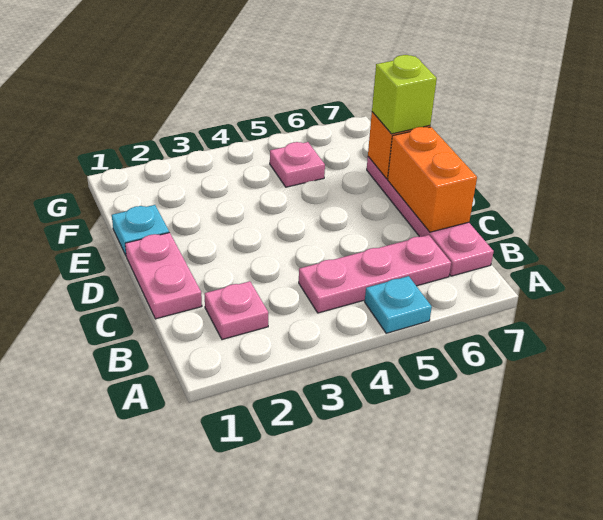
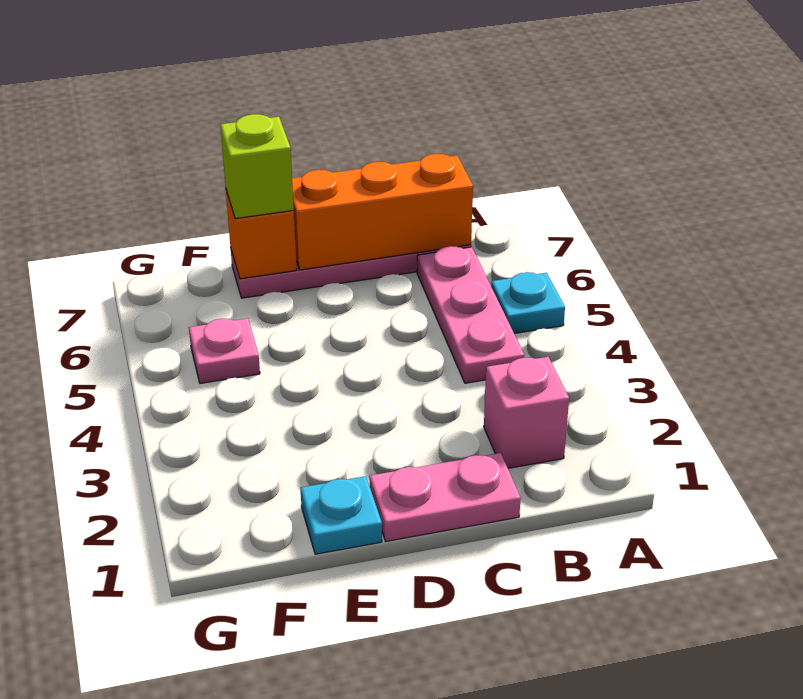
pink plate B2 level 1 -> pink brick B2 level 1
orange brick C7:D7 level 2 -> orange brick B7:D7 level 2

